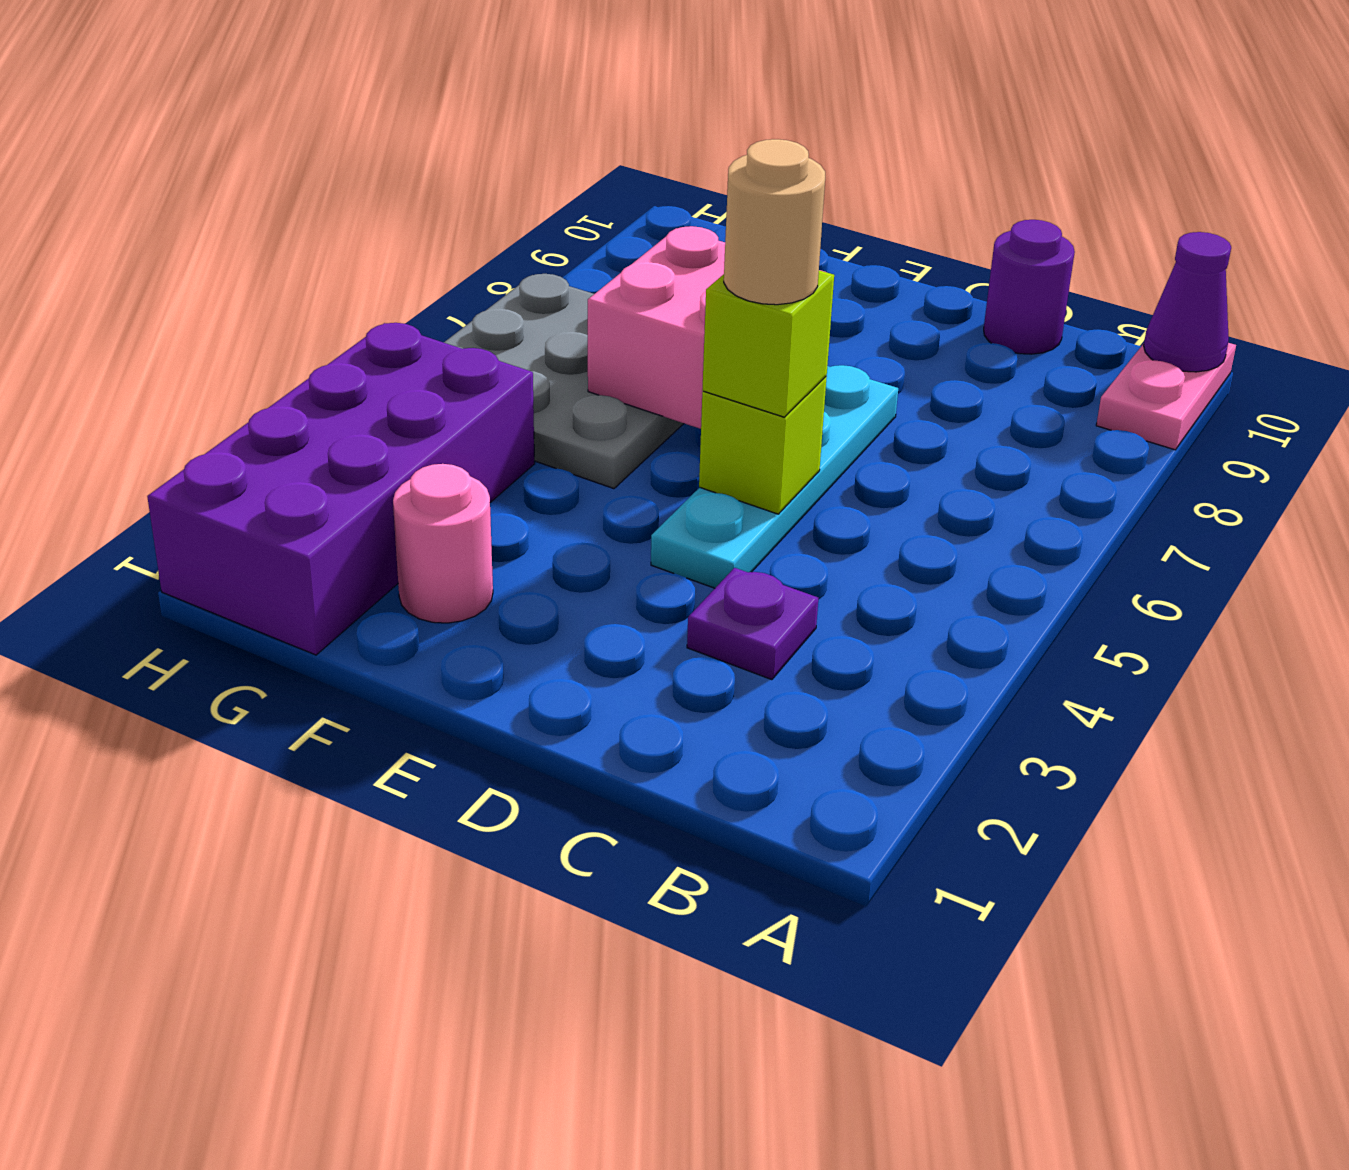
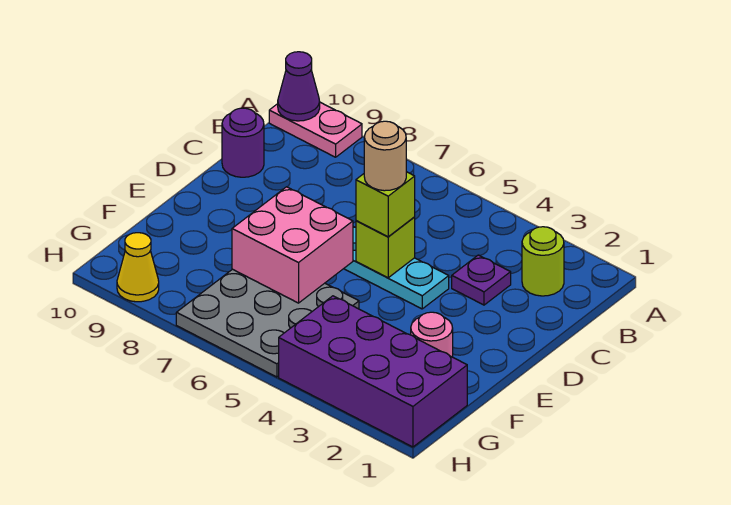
none -> lime round brick B2 level 1
none -> yellow cone H9 level 1

